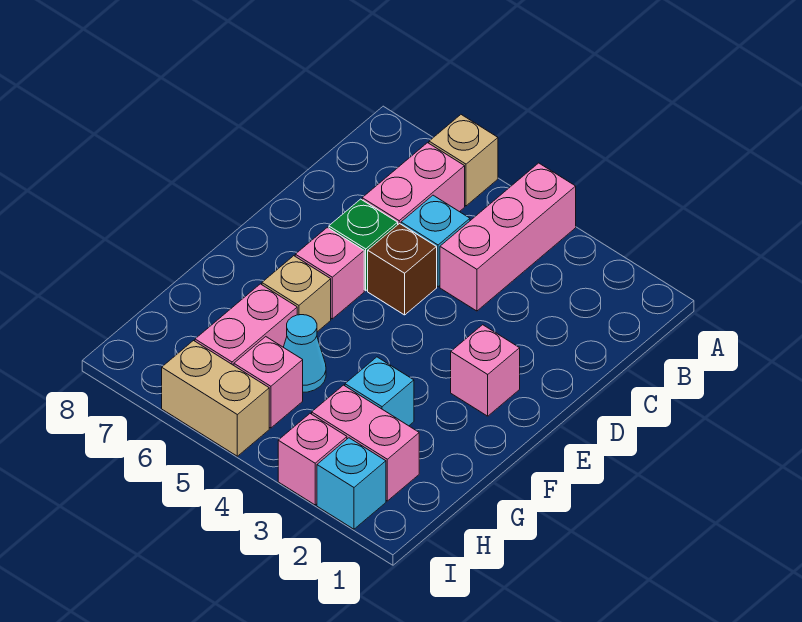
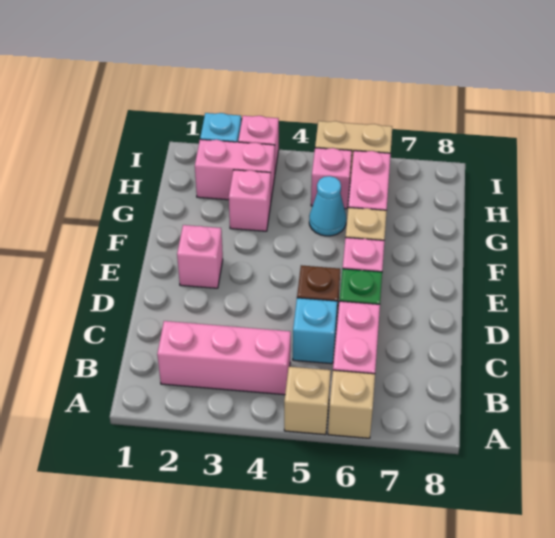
pink brick A4:C4 level 1 -> pink brick B2:B4 level 1
none -> tan brick A5 level 1
cyan brick G3 level 1 -> pink brick G3 level 1

